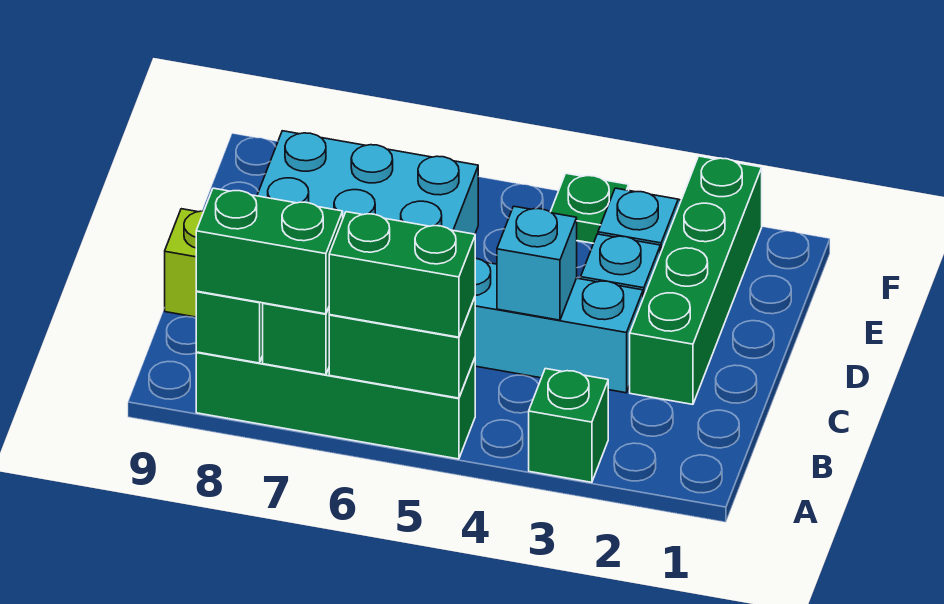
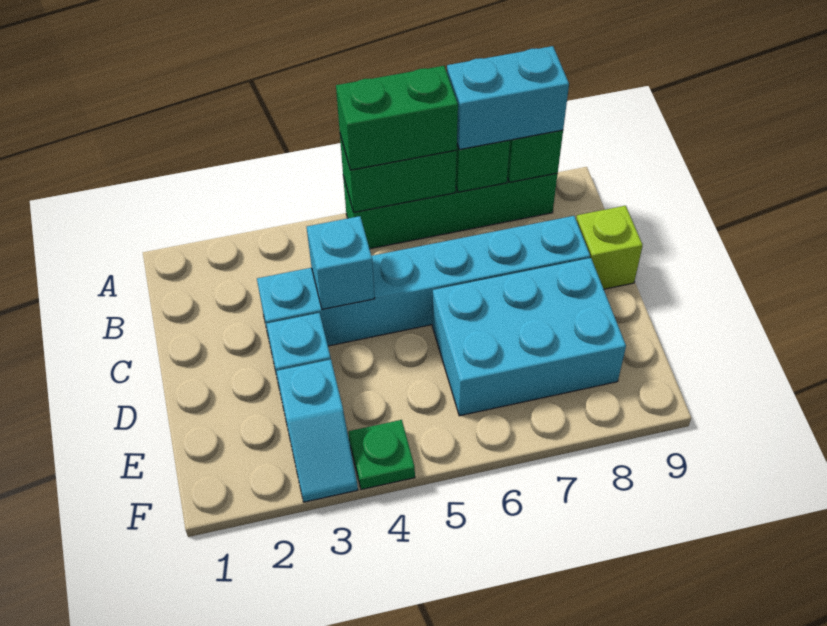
green brick A3 level 1 -> none
green brick A7:A8 level 3 -> cyan brick A7:A8 level 3
green brick C2:F2 level 1 -> none

